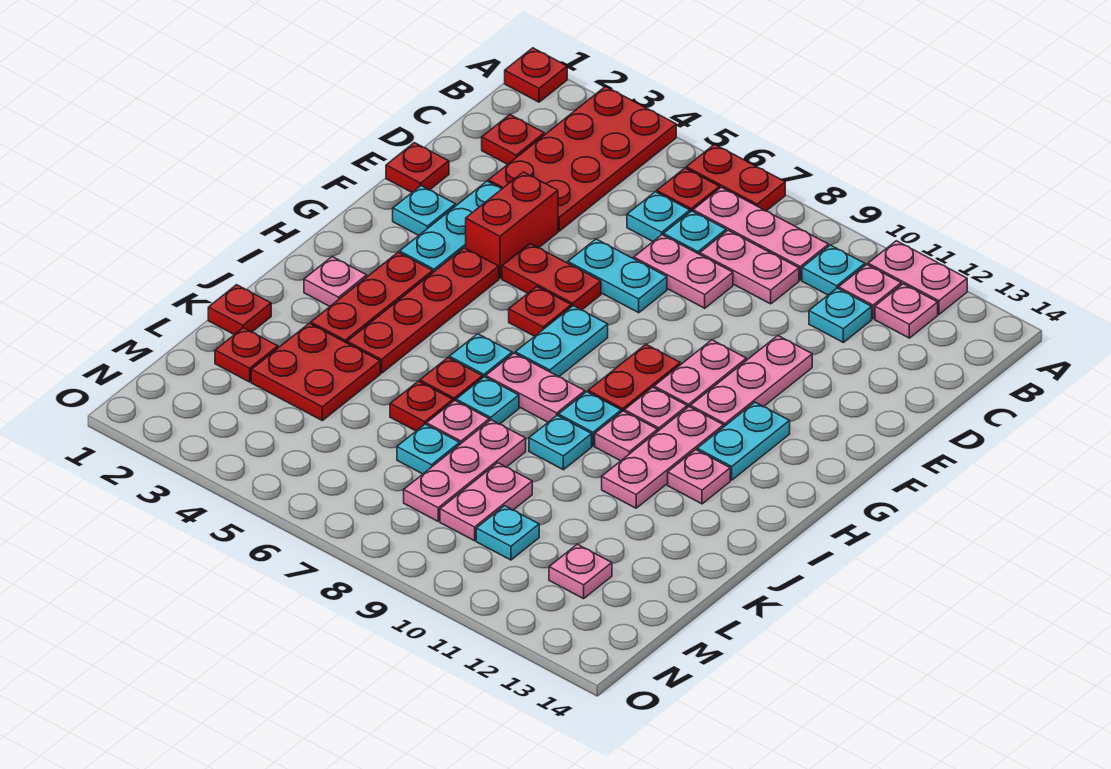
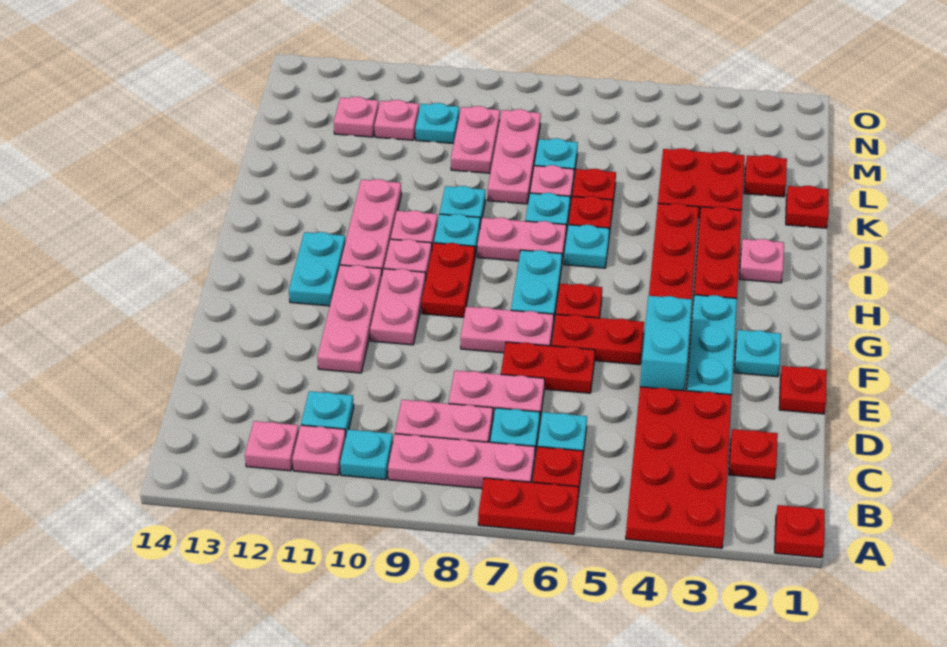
pink plate A11:A12 level 1 -> pink plate F7:F8 level 1
red brick E4:F4 level 1 -> cyan brick E4:F4 level 1
cyan plate E6:E7 level 1 -> red plate E6:E7 level 1
pink plate I12 level 1 -> pink plate M11 level 1

